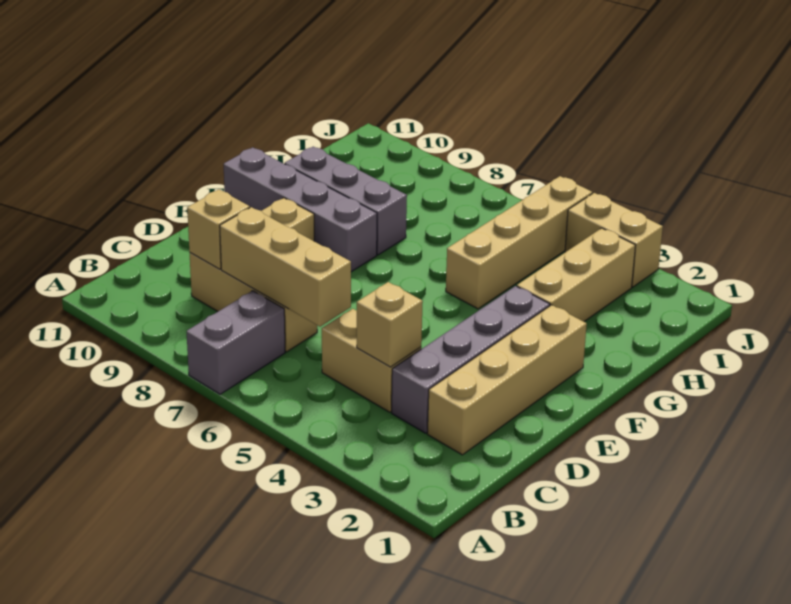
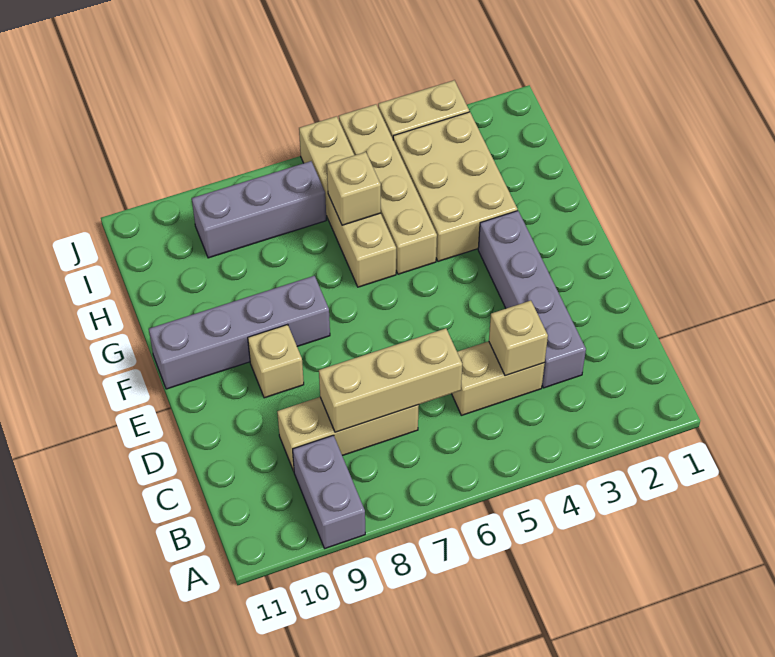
grey brick A7:B7 level 1 -> grey brick A9:B9 level 1
tan brick C2:F2 level 1 -> tan brick G6:J6 level 1
tan brick C9 level 2 -> tan brick H6 level 2
tan brick G3:I3 level 1 -> tan brick G3:I4 level 1
grey brick G8:G10 level 1 -> grey brick I7:I9 level 1

